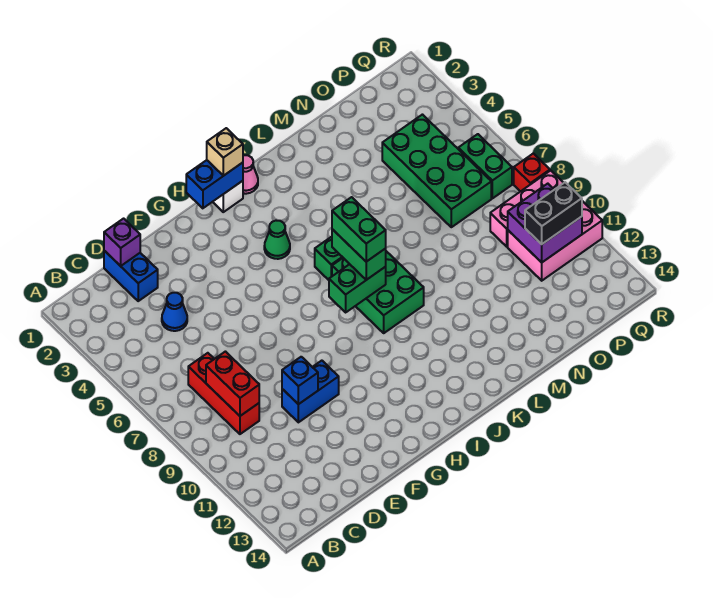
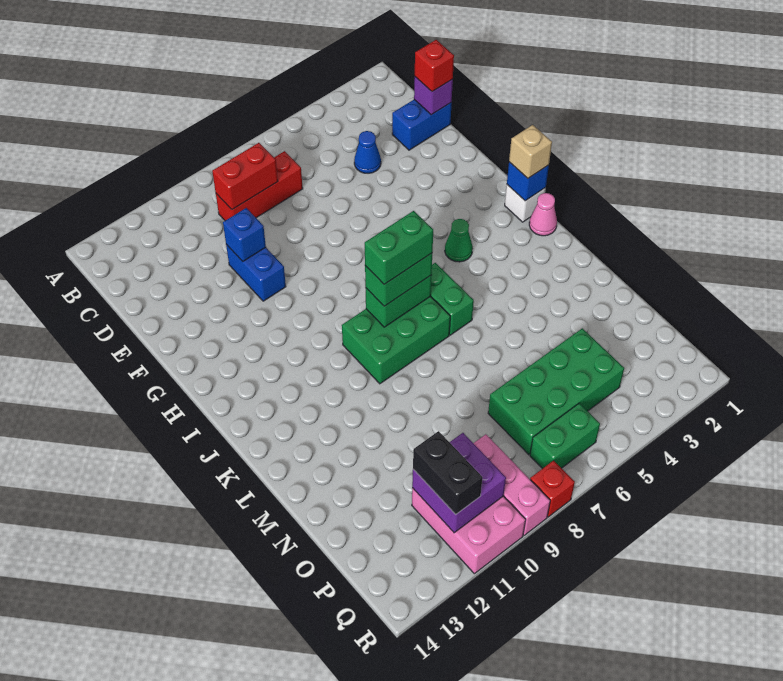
none -> red brick D1 level 3
blue brick H1:I1 level 2 -> blue brick I1 level 2
green brick I8:J8 level 2 -> green brick J7:J8 level 2

